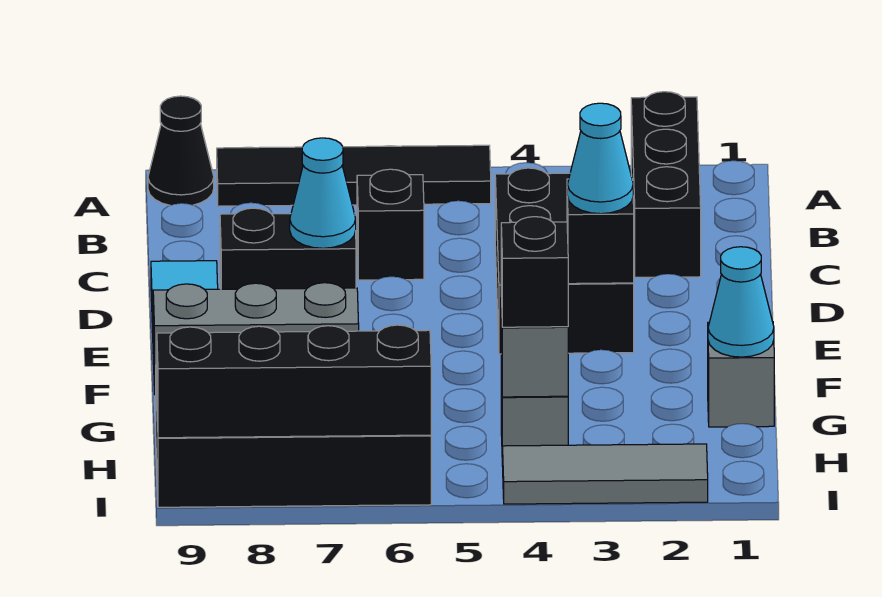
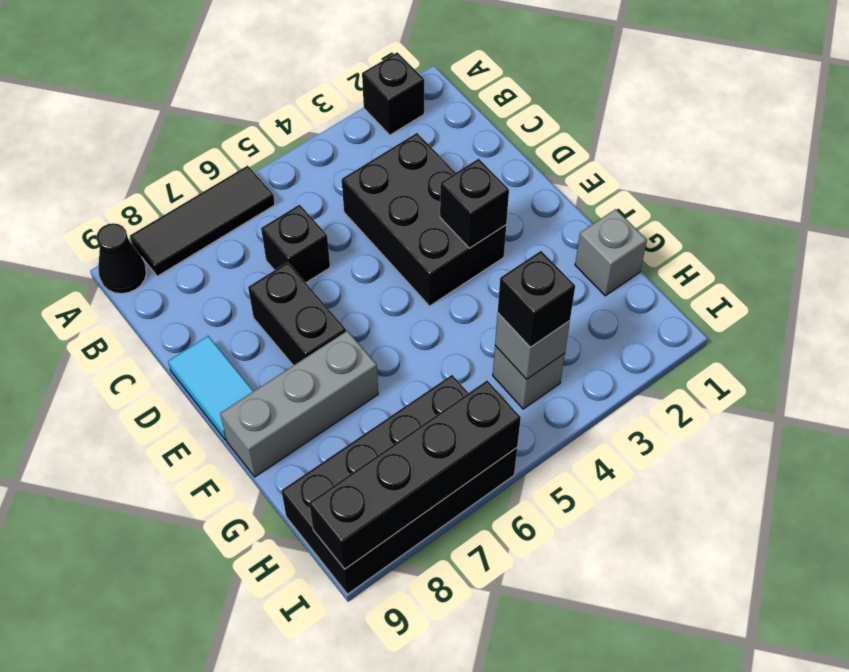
black brick A2:C2 level 1 -> black brick A2 level 1
black tile A5:A8 level 1 -> black tile A6:A8 level 1
black brick D7:D8 level 1 -> black brick D7:E7 level 1
cyan cone D7 level 2 -> none
cyan cone E3 level 3 -> none
cyan cone G1 level 2 -> none
grey tile I2:I4 level 1 -> none

